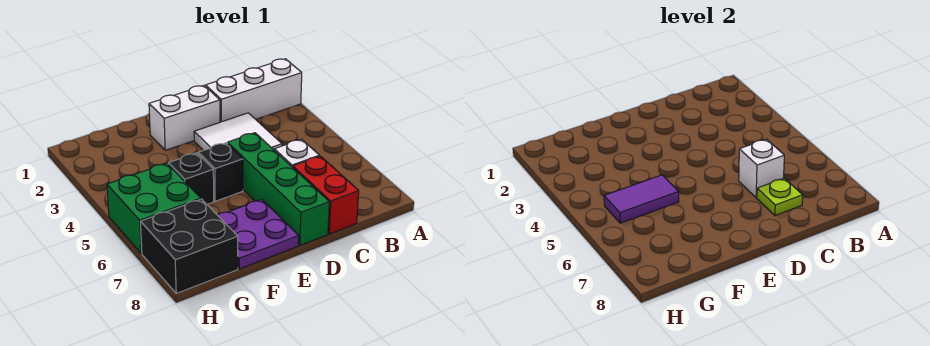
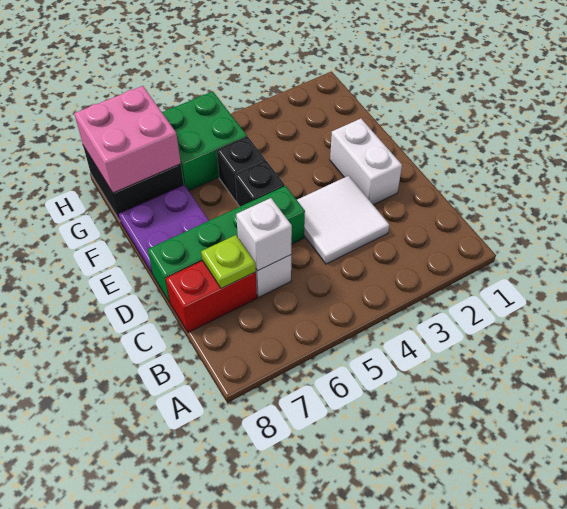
white brick A2:C2 level 1 -> none
purple tile F5:G5 level 2 -> none
none -> pink brick G7:H8 level 2

